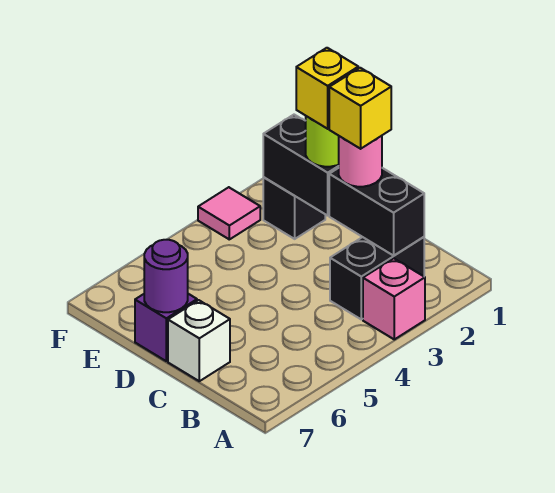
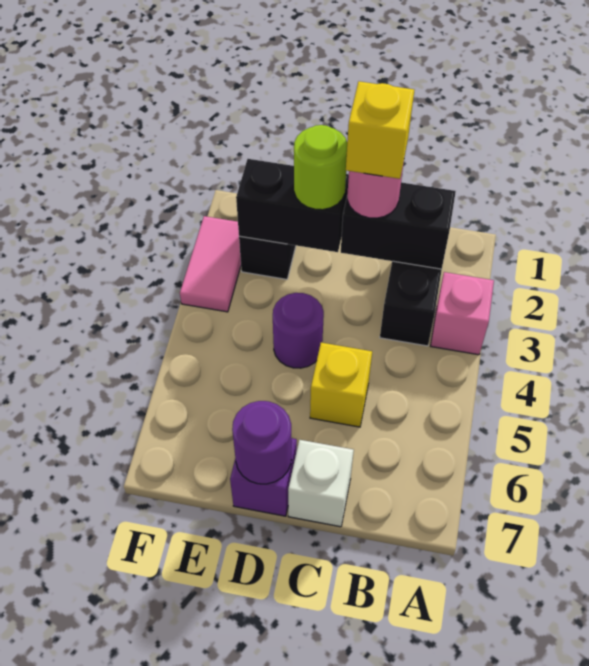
yellow brick D2 level 4 -> yellow brick C5 level 1
none -> purple round brick D4 level 1
pink tile F3 level 1 -> pink tile F2:F3 level 1

